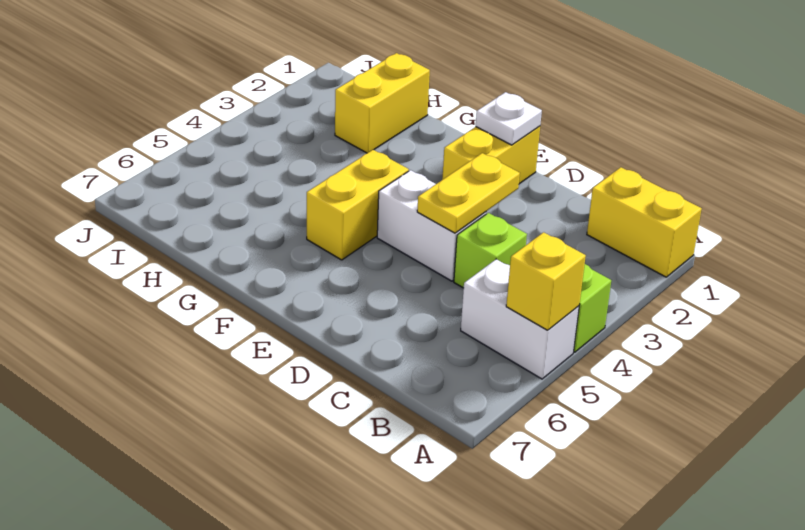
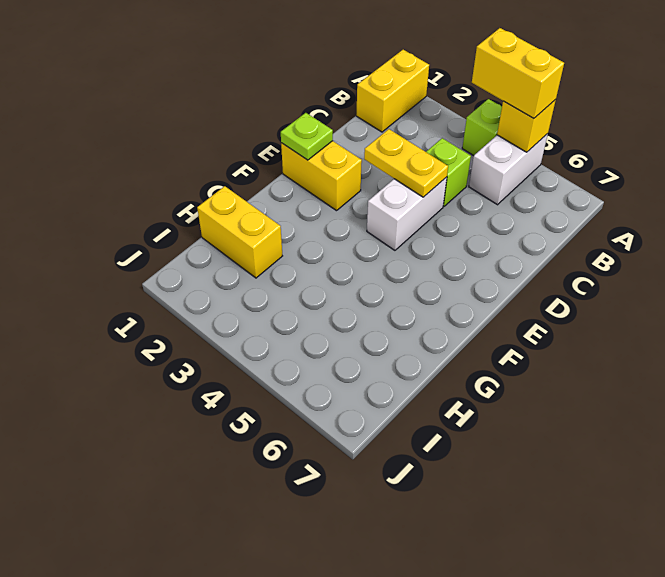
white plate E1 level 2 -> lime plate E1 level 2
yellow brick F4:F5 level 1 -> yellow brick A4:A5 level 3

